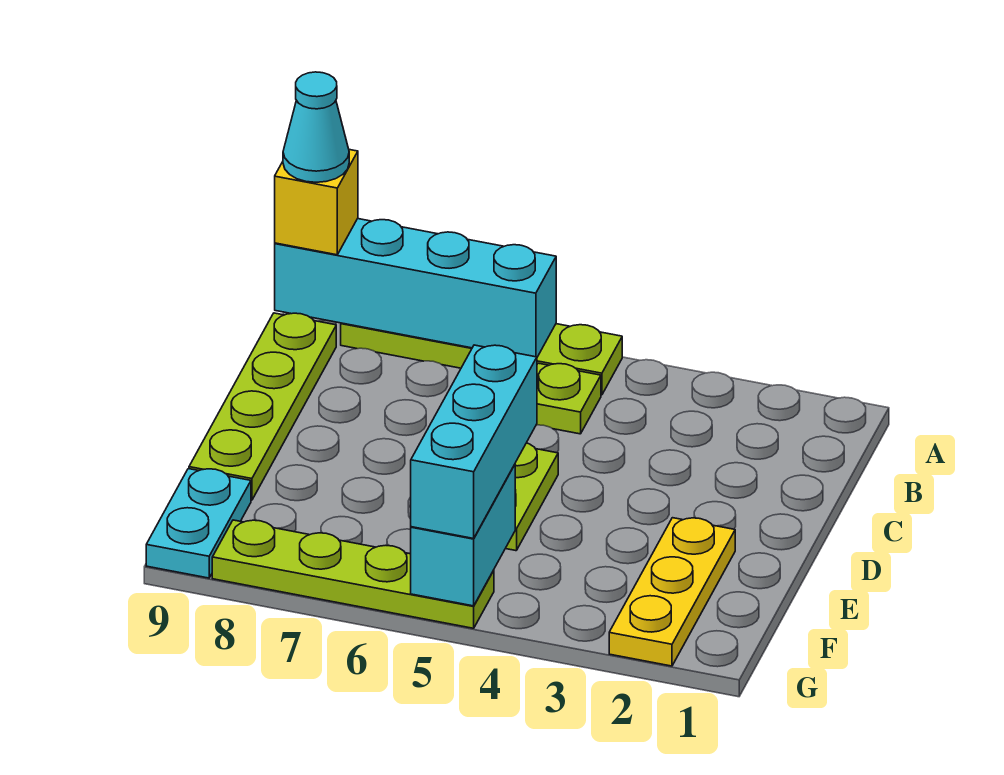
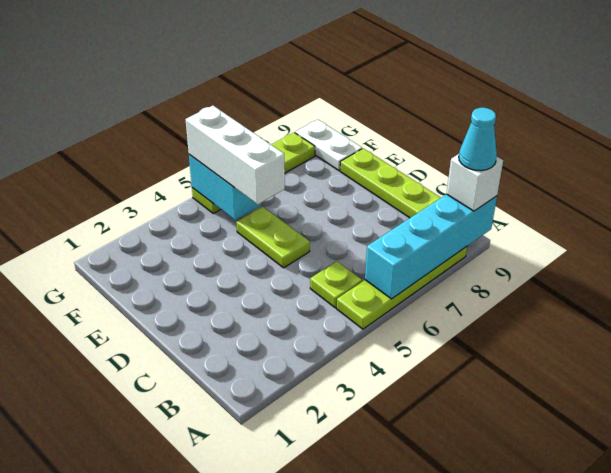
yellow brick A9 level 3 -> white brick A9 level 3
yellow plate E2:G2 level 1 -> none
cyan brick E5:G5 level 3 -> white brick E5:G5 level 3
cyan plate F9:G9 level 1 -> white plate F9:G9 level 1

